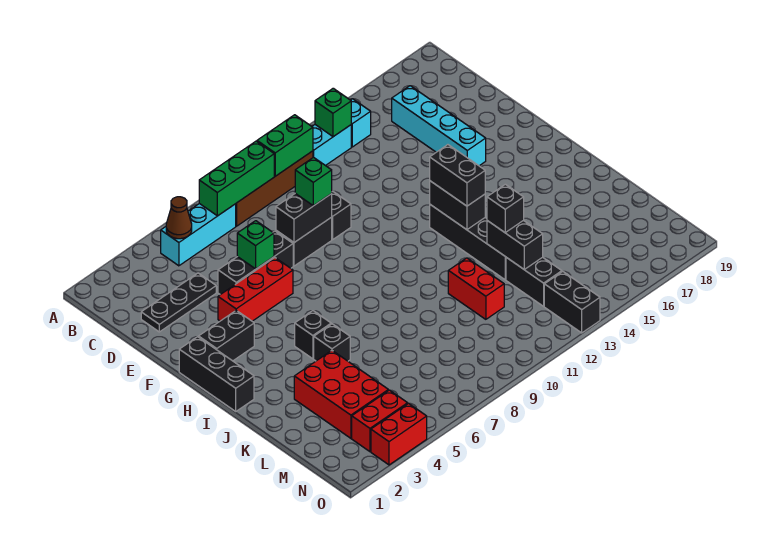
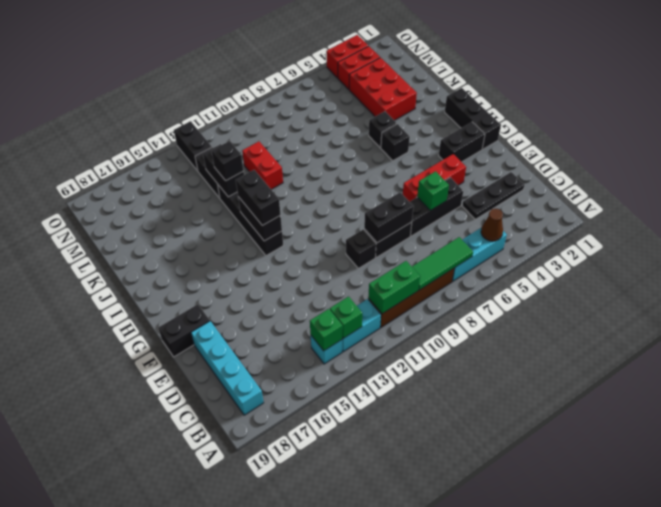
green brick B7:B9 level 2 -> green tile B7:B9 level 2
cyan brick C16:F16 level 1 -> cyan brick B18:E18 level 1
green brick E9 level 3 -> green brick B14 level 2
none -> black brick F18:F19 level 1

